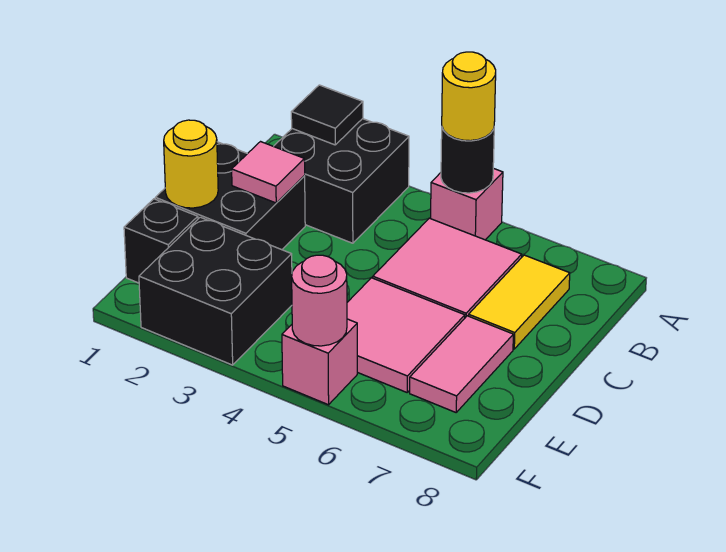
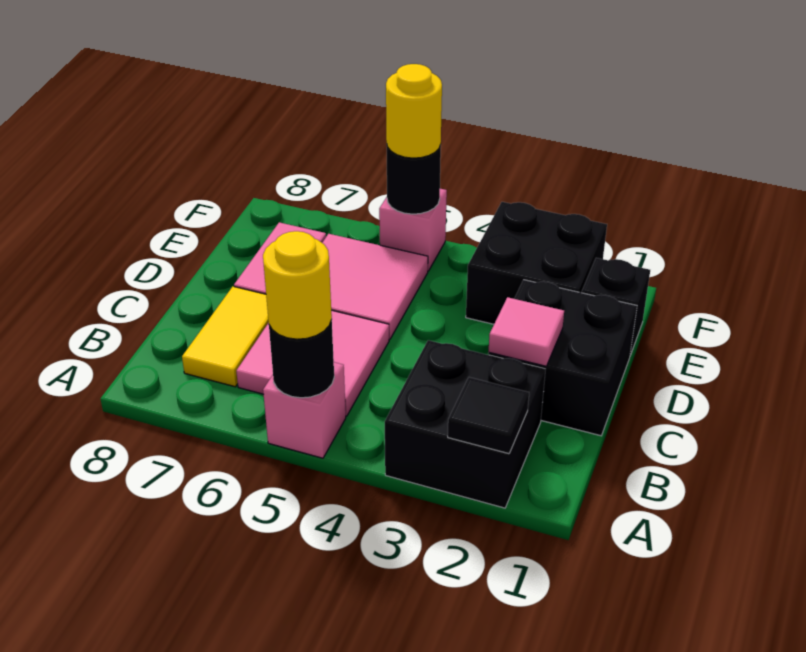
yellow round brick D1 level 2 -> yellow round brick F5 level 3
pink round brick F5 level 2 -> black round brick F5 level 2

